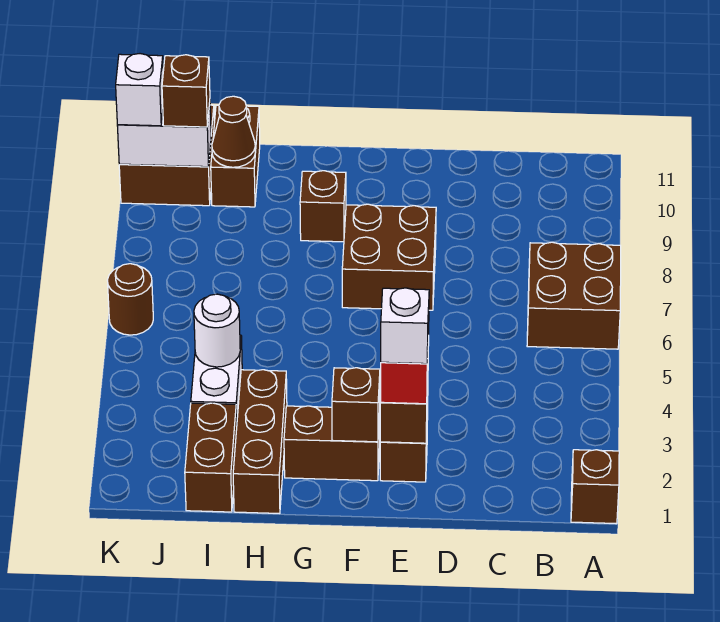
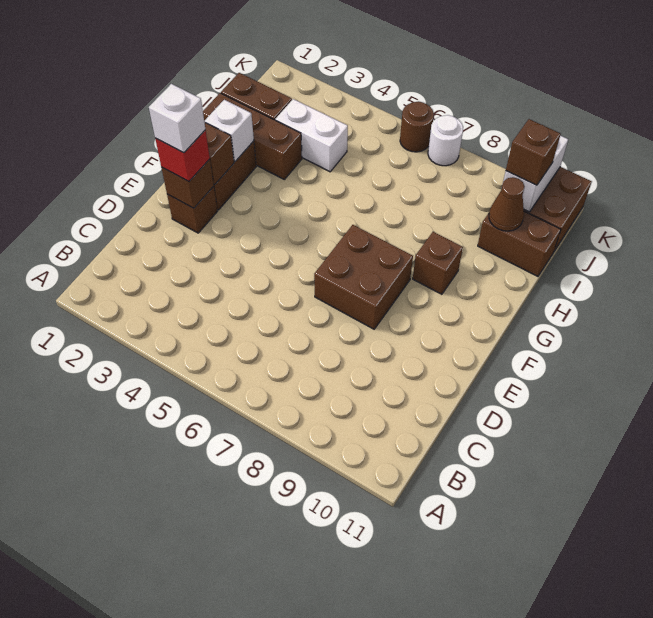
brown brick A1 level 1 -> none
brown brick A6:B7 level 1 -> none
white round brick I4 level 2 -> white round brick K7 level 1
white brick K10 level 3 -> white brick G2 level 2

